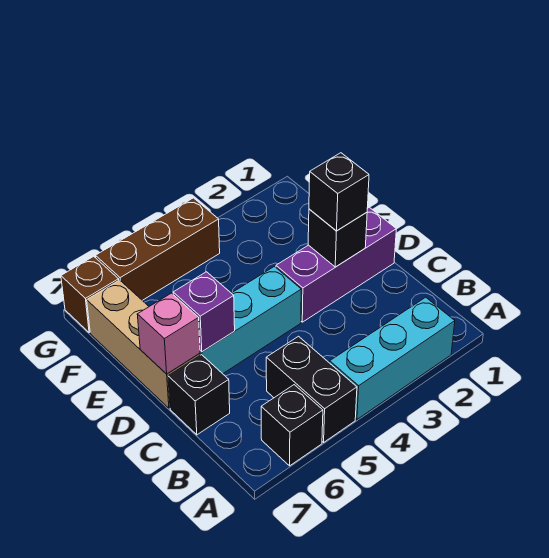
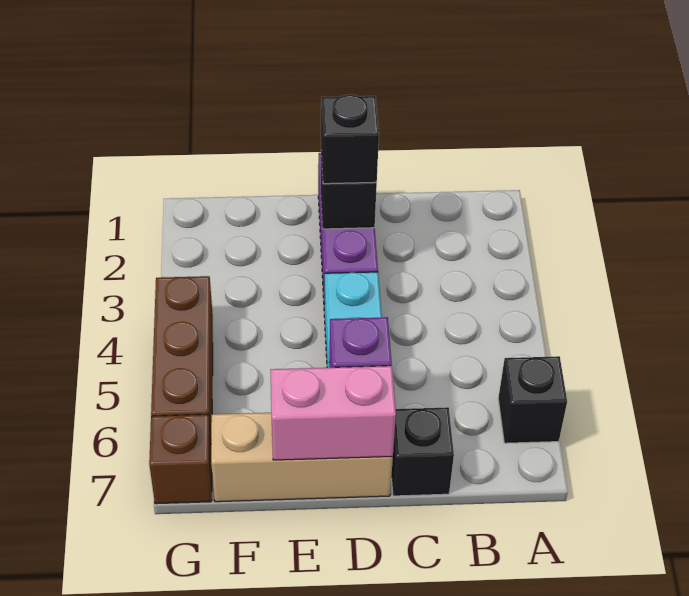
cyan brick A2:A4 level 1 -> none
black brick A5:B5 level 1 -> none
pink brick D7 level 2 -> pink brick D7:E7 level 2

